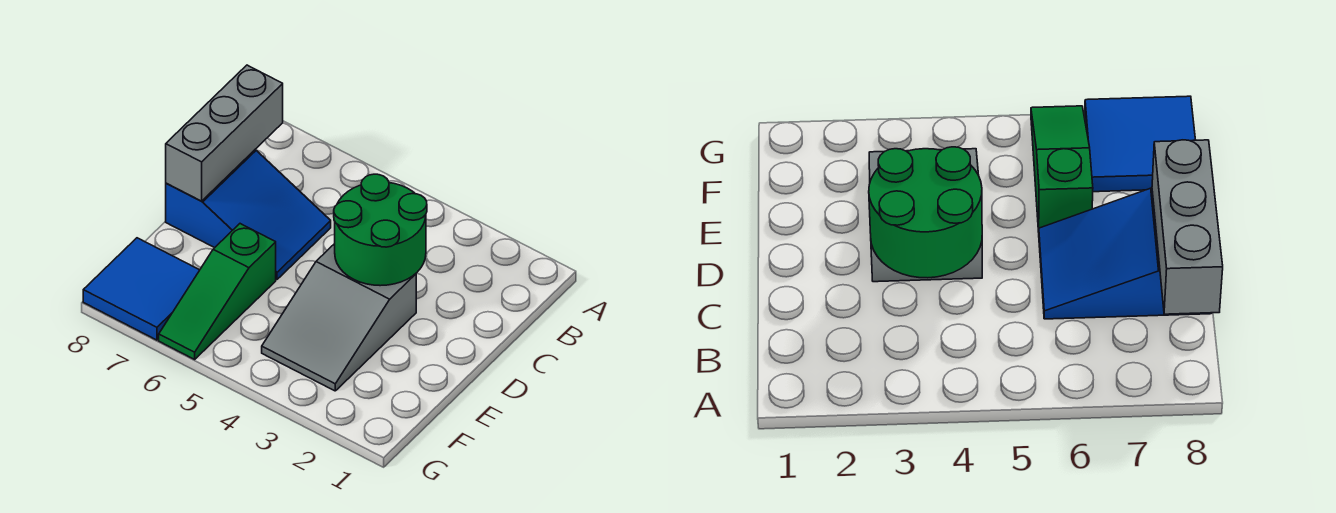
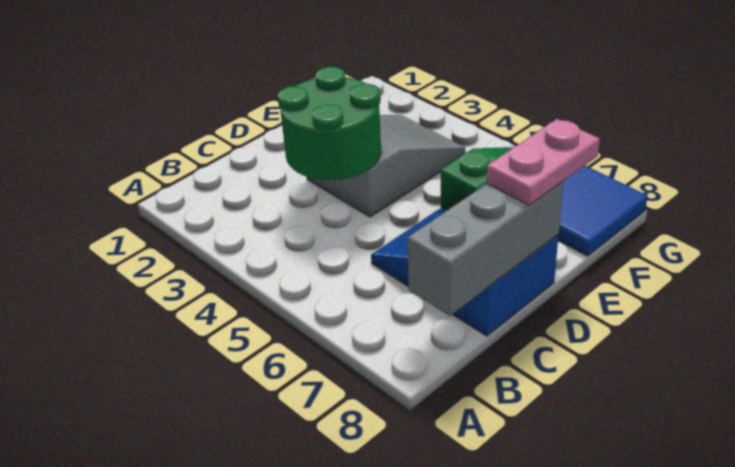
none -> pink plate D8:E8 level 3

